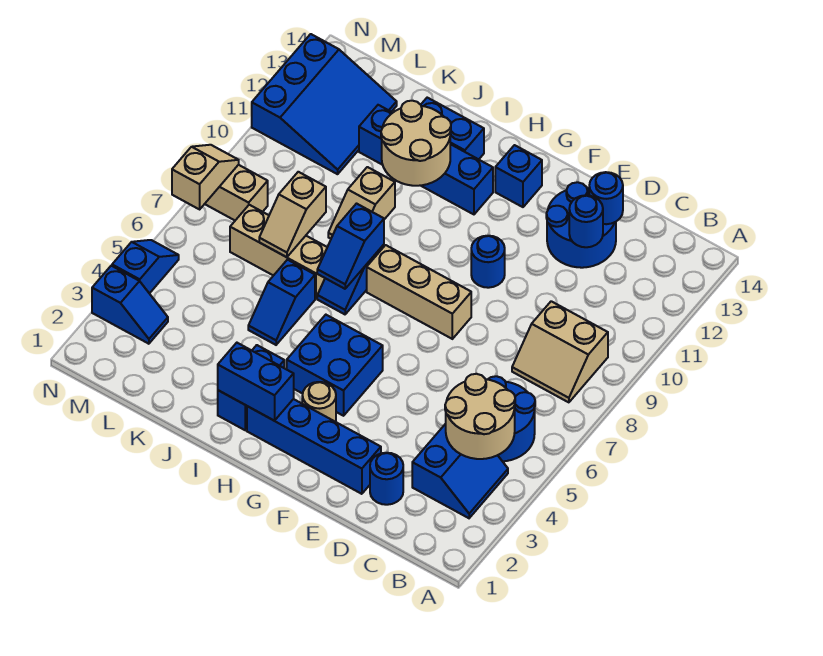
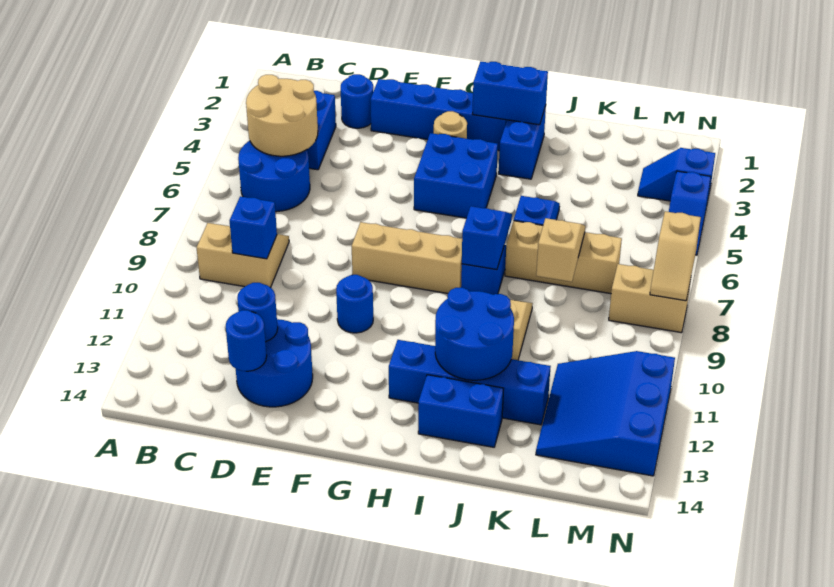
blue brick G13 level 1 -> blue brick C9 level 2
tan round brick I11:J12 level 2 -> blue round brick I11:J12 level 2

